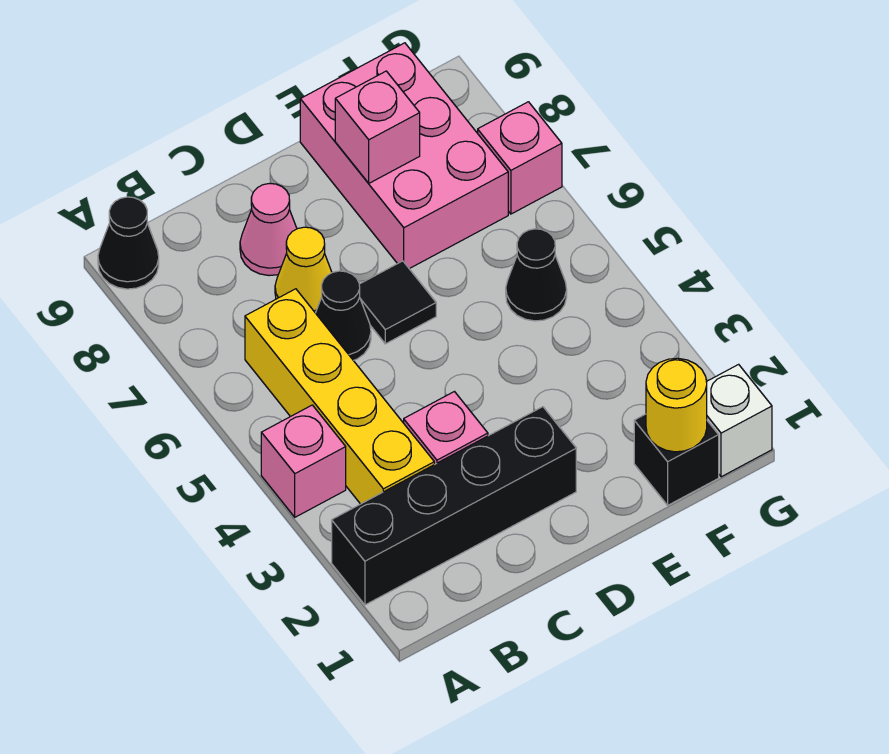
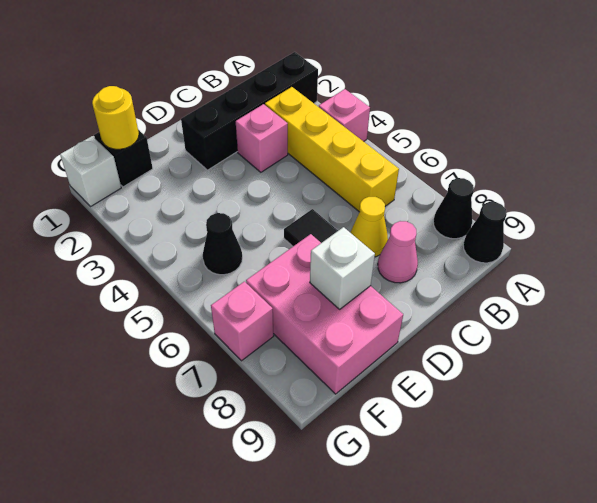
black cone C6 level 1 -> black cone A8 level 1
pink brick E8 level 2 -> white brick E8 level 2

